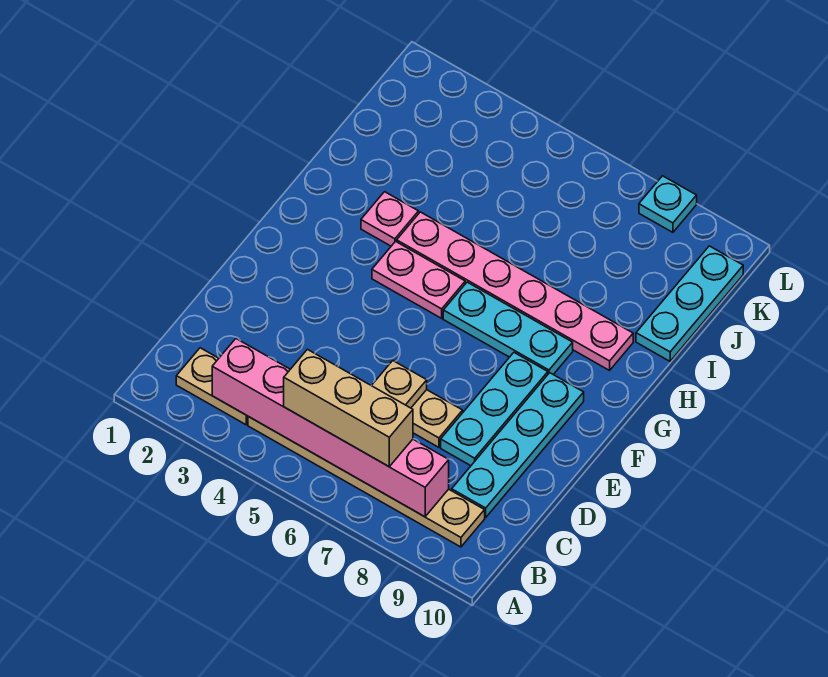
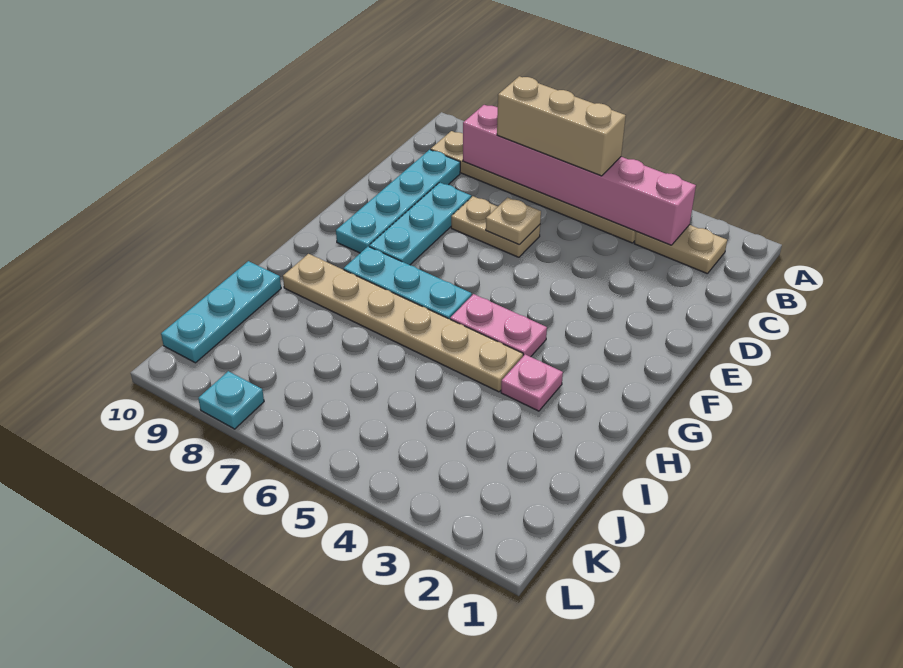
pink plate H4:H9 level 1 -> tan plate H4:H9 level 1

